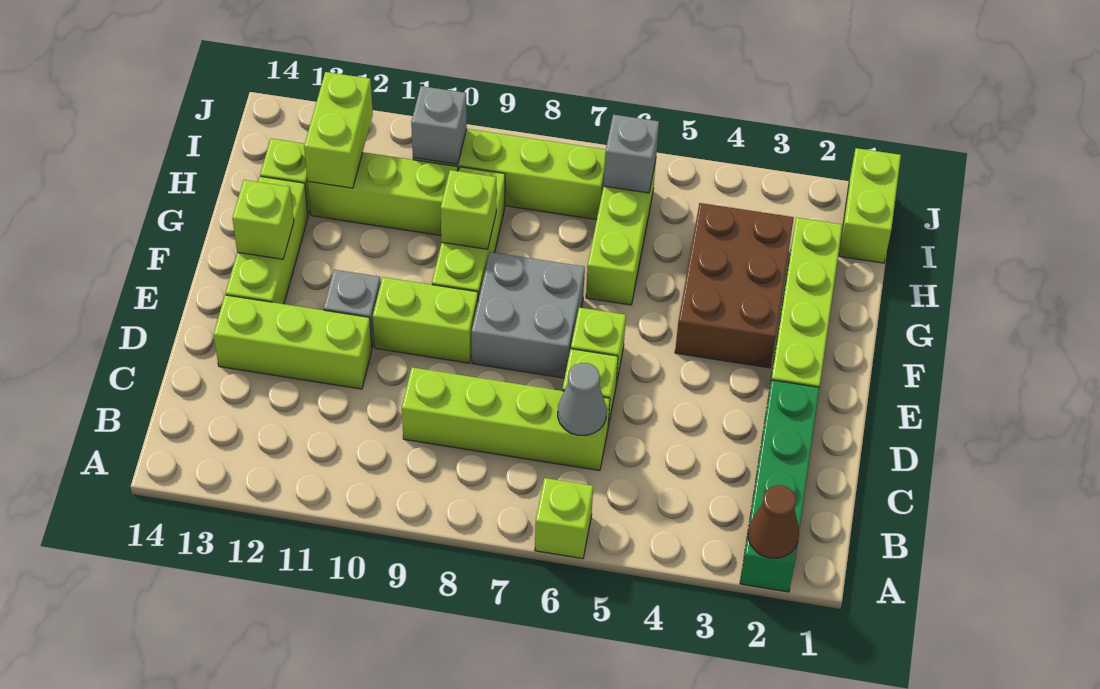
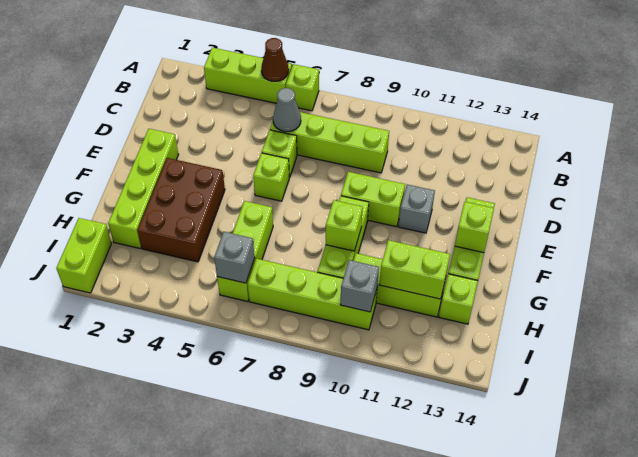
green brick A2:D2 level 1 -> none
brown cone A2 level 2 -> brown cone A5 level 2
lime brick D11:D13 level 1 -> lime brick A3:A5 level 1
grey brick E7:F8 level 1 -> none
lime brick H12:I12 level 2 -> lime brick H11:H12 level 2

